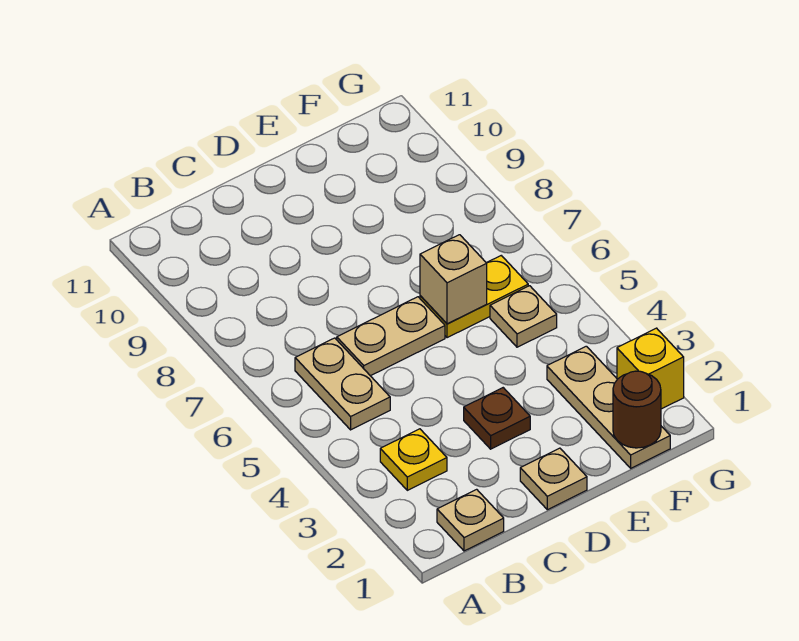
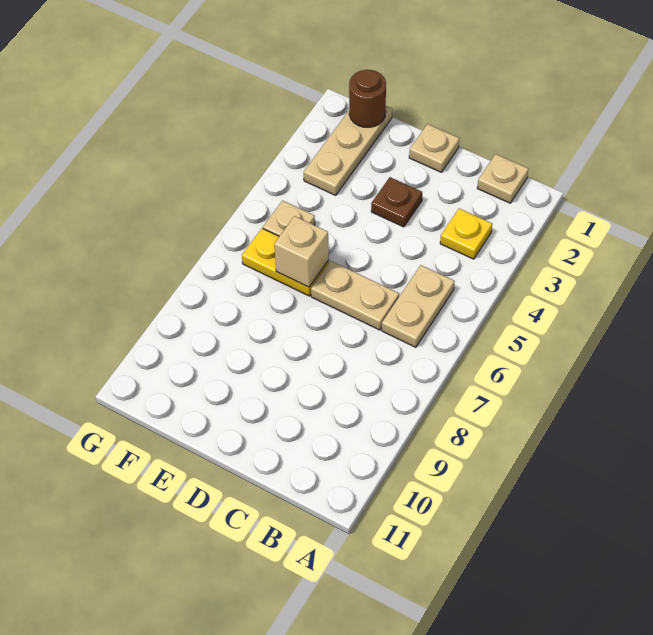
yellow brick G2 level 1 -> none

